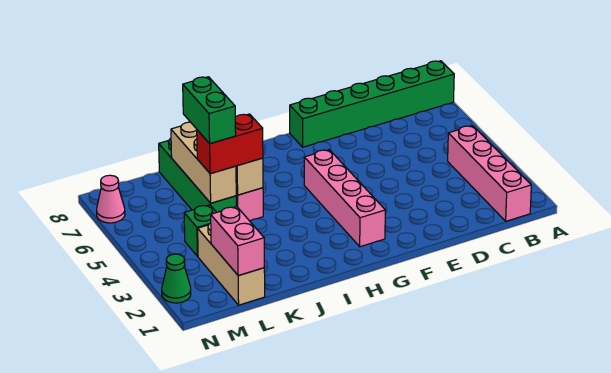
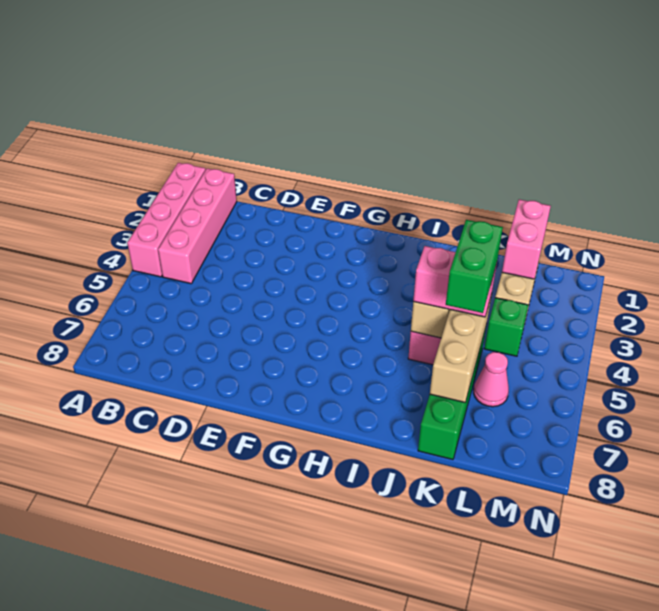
green brick A8:F8 level 1 -> none
pink brick G2:G5 level 1 -> pink brick A1:A4 level 1
red brick J5:K5 level 3 -> pink brick J5:K5 level 3
green cone N2 level 1 -> none
pink cone N7 level 1 -> pink cone L6 level 1

